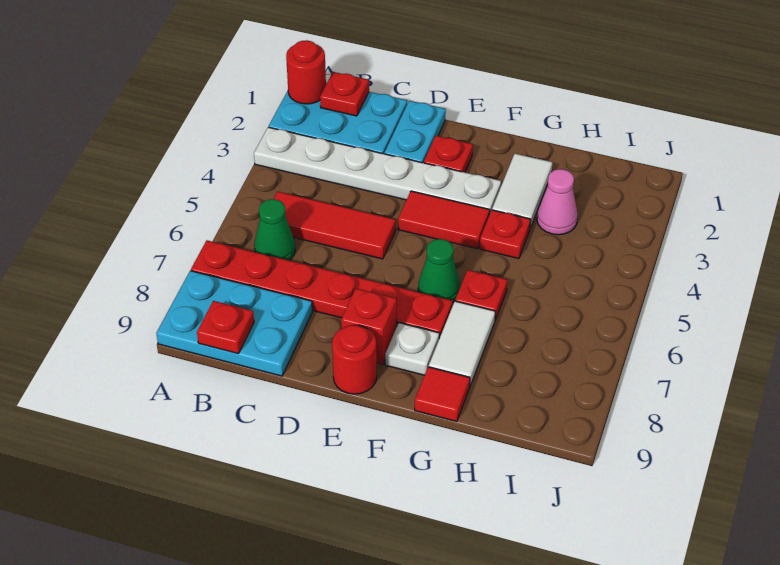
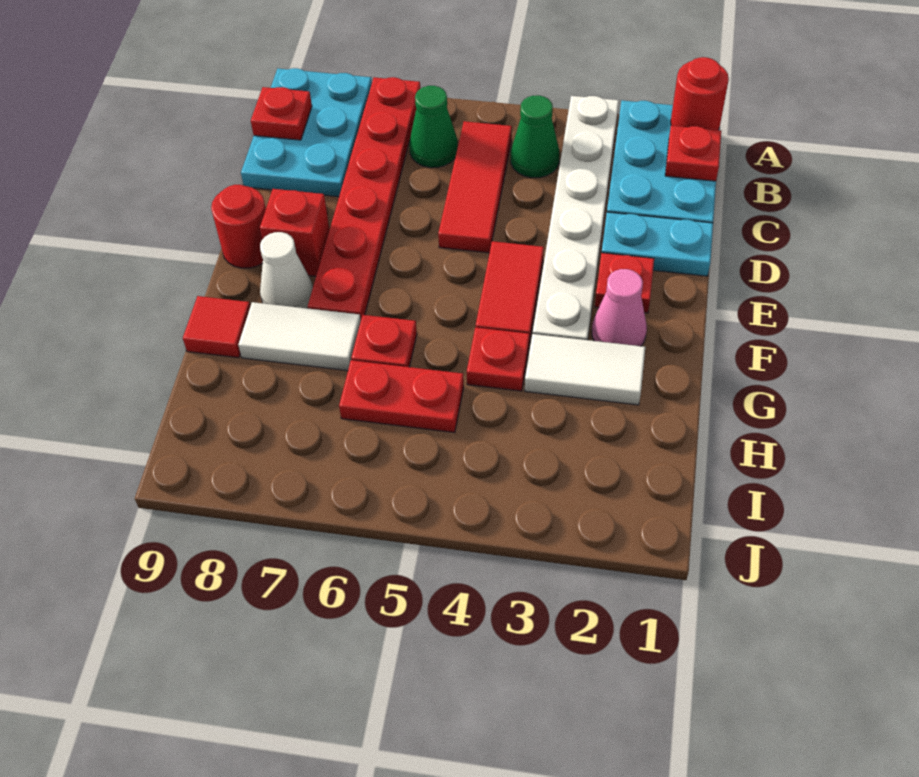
green cone F6 level 1 -> green cone B4 level 1
white plate F8 level 1 -> white cone F8 level 1
pink cone H3 level 1 -> pink cone F2 level 1
none -> red plate H5:H6 level 1

